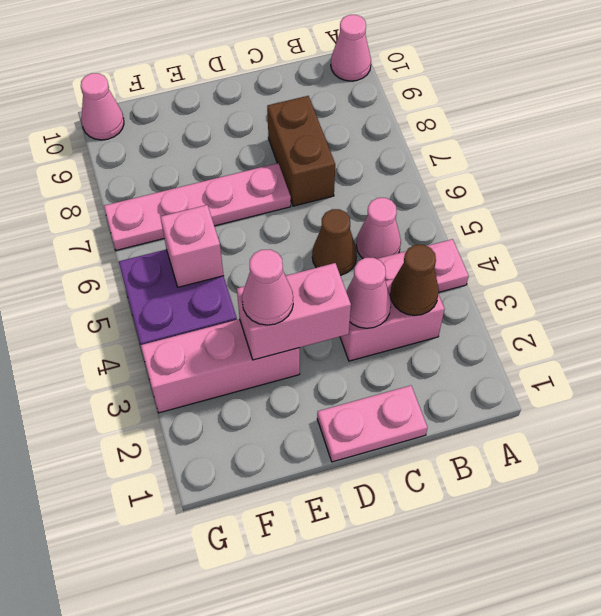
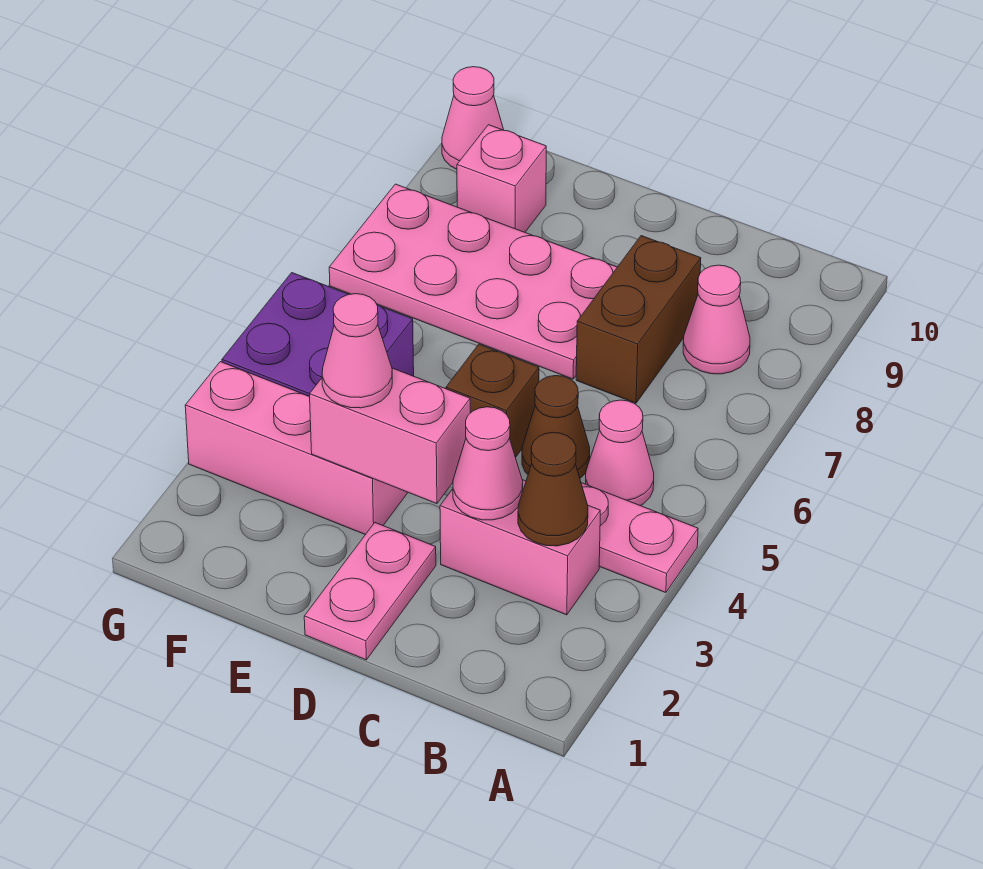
pink cone A10 level 1 -> pink cone B8 level 1
pink plate C1:D1 level 1 -> pink plate D1:D2 level 1
none -> brown brick D5 level 1
pink plate D7:G7 level 1 -> pink plate D7:G8 level 1
pink brick F5 level 2 -> pink brick F9 level 1

